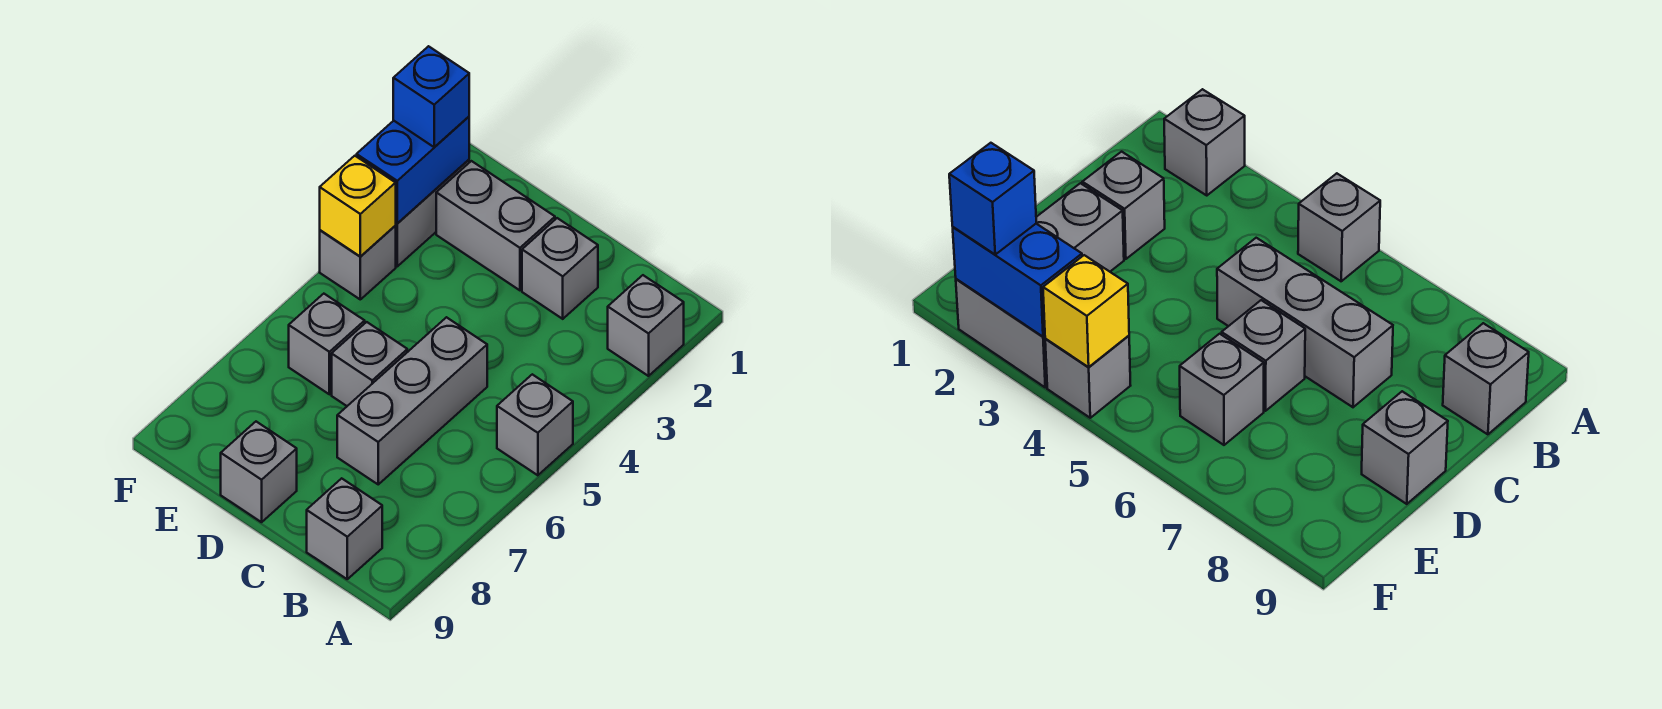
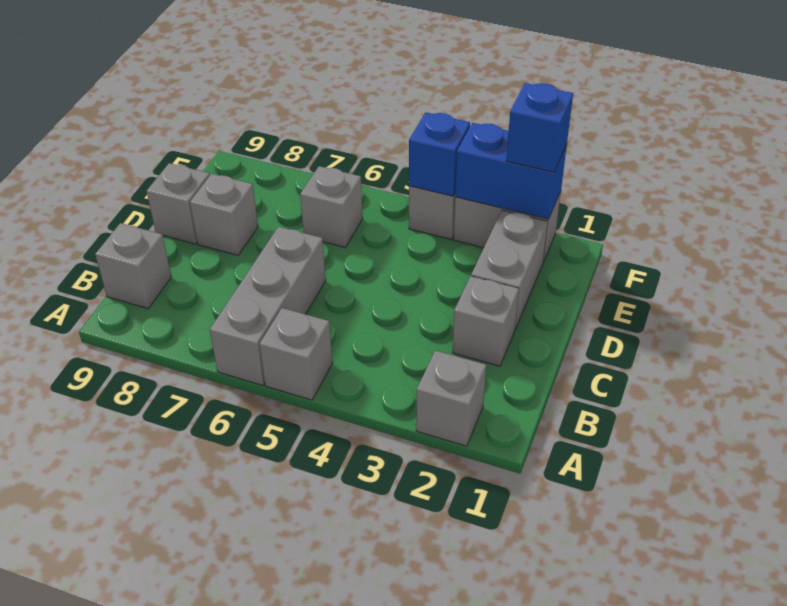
grey brick C5:C7 level 1 -> grey brick A6:C6 level 1
grey brick D6 level 1 -> grey brick D8 level 1
yellow brick F4 level 2 -> blue brick F4 level 2

